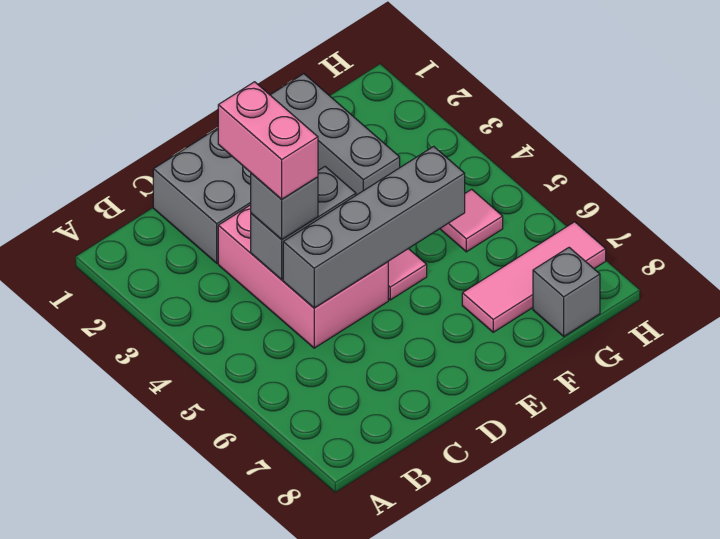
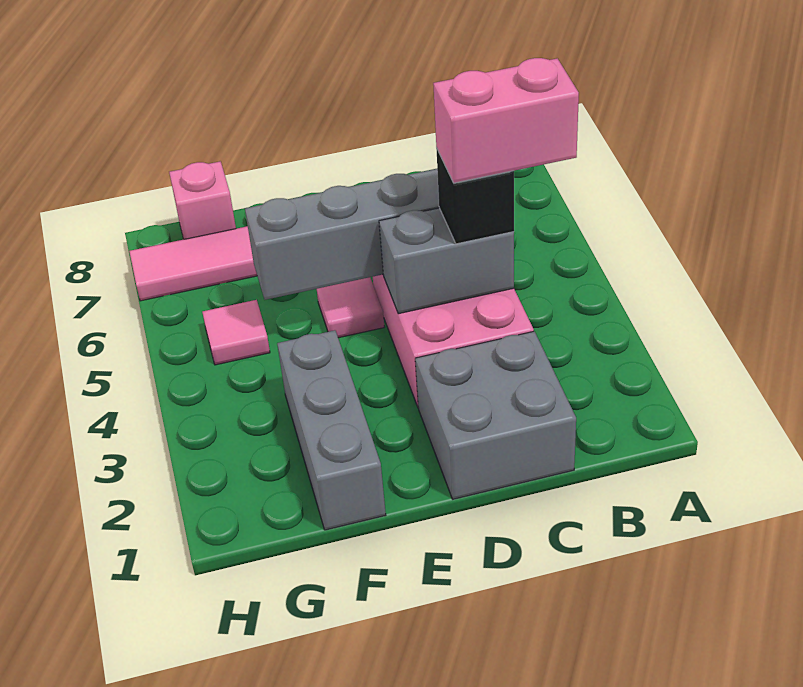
pink brick C3:C4 level 4 -> pink brick B4:C4 level 4
grey brick C4 level 3 -> black brick C4 level 3
grey brick G8 level 1 -> pink brick G8 level 1

